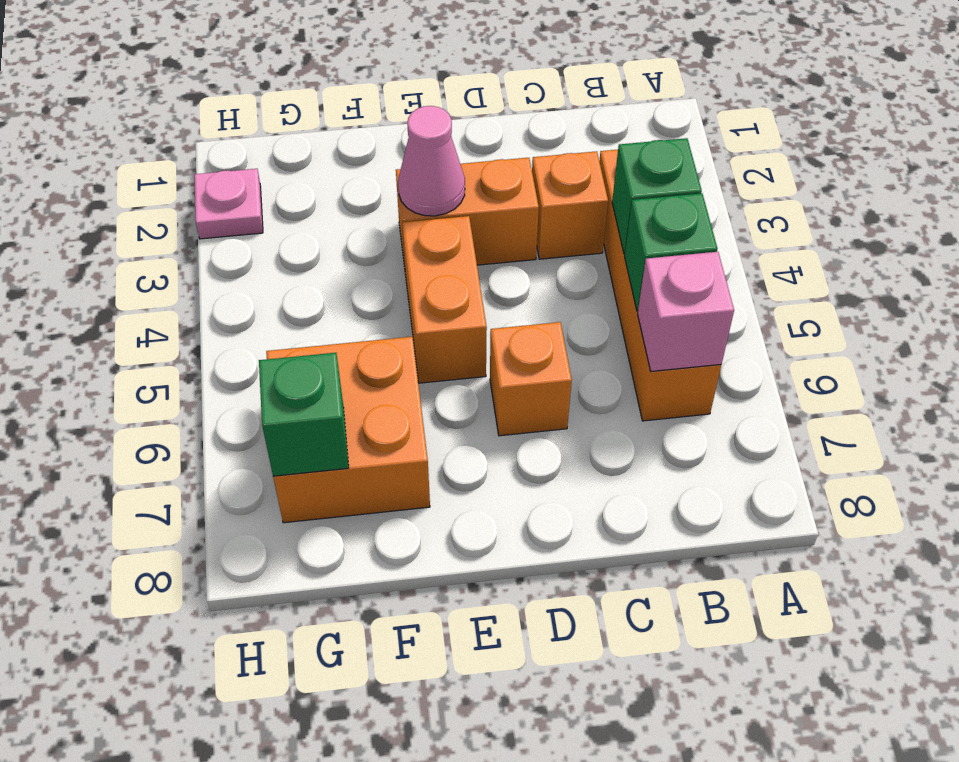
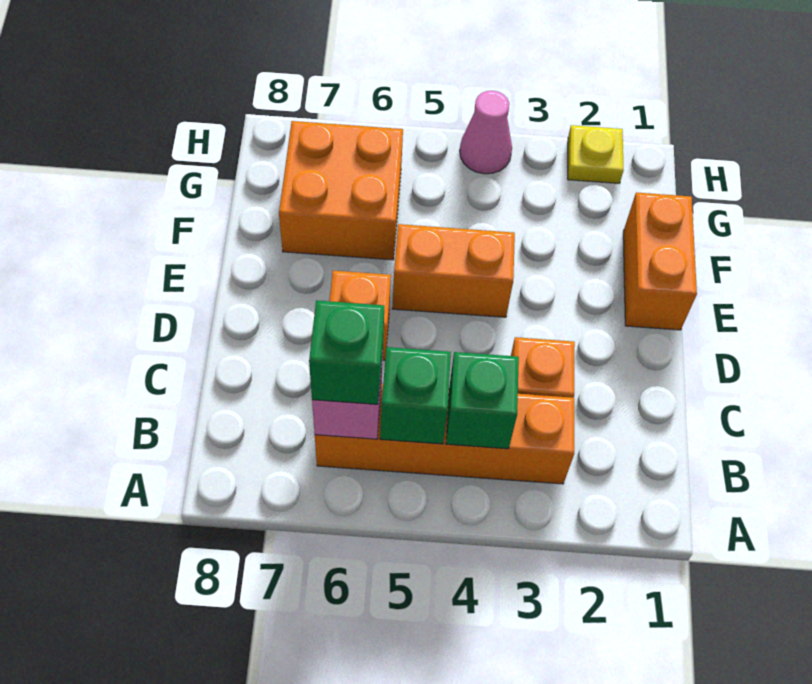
orange brick D3:E3 level 1 -> orange brick E1:F1 level 1
pink cone E3 level 2 -> pink cone H4 level 1
green brick G7 level 2 -> green brick B6 level 3
pink plate H2 level 1 -> yellow plate H2 level 1

